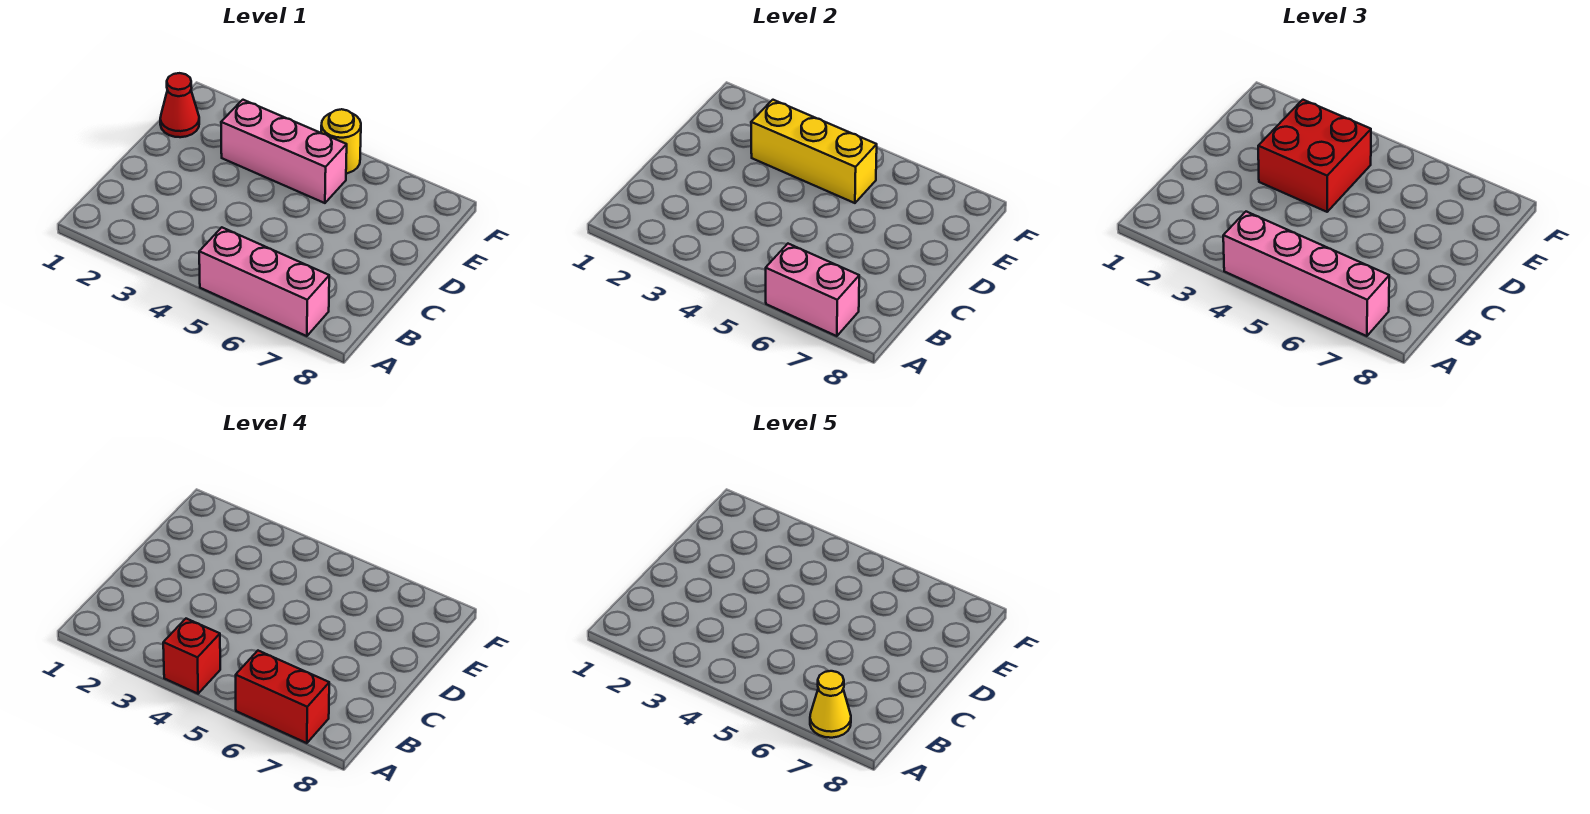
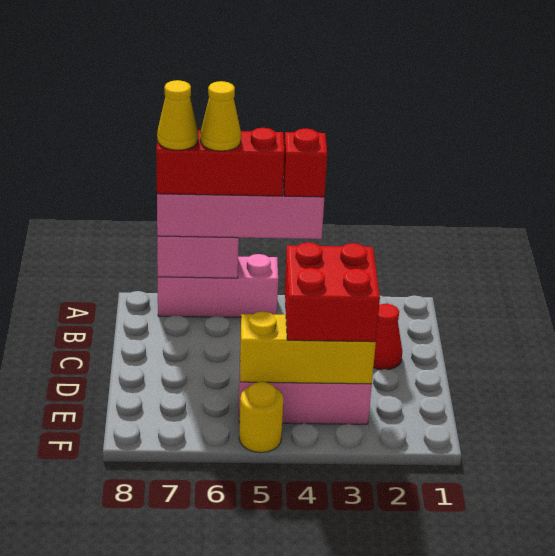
red brick A6:A7 level 4 -> red brick A5:A7 level 4
none -> yellow cone A6 level 5
red cone E1 level 1 -> red cone C2 level 1

